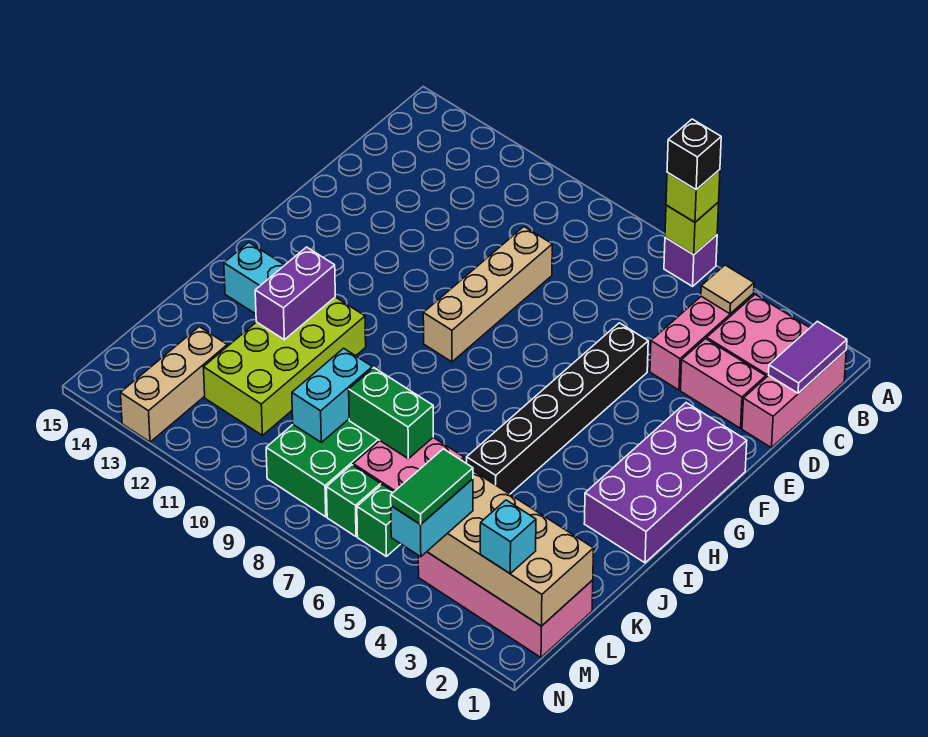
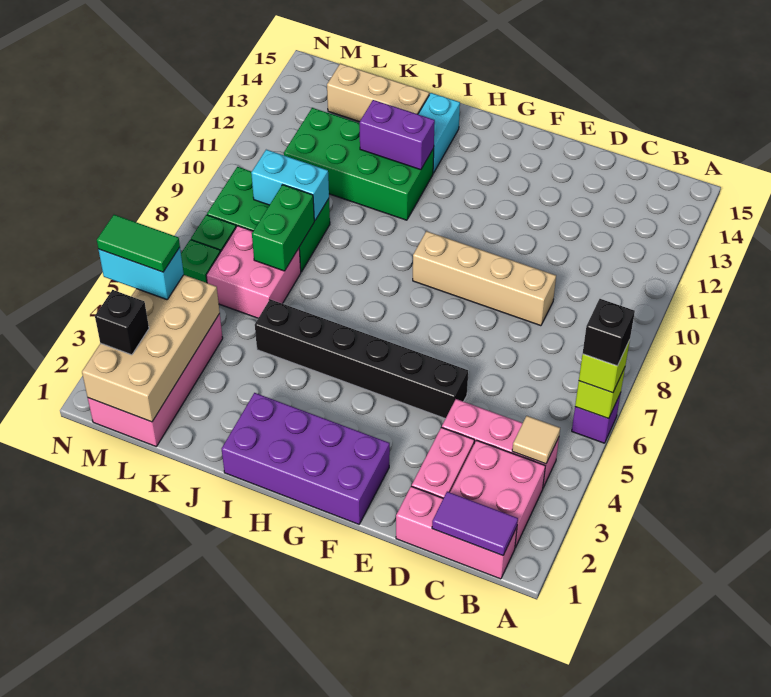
lime brick I11:L12 level 1 -> green brick I11:L12 level 1
tan brick L13:N13 level 1 -> tan brick J14:L14 level 1
cyan brick M2 level 3 -> black brick M2 level 3

